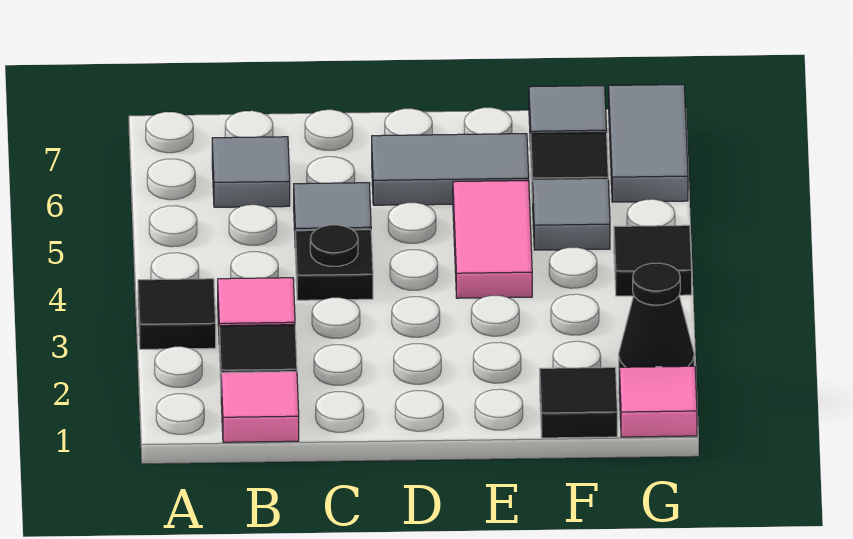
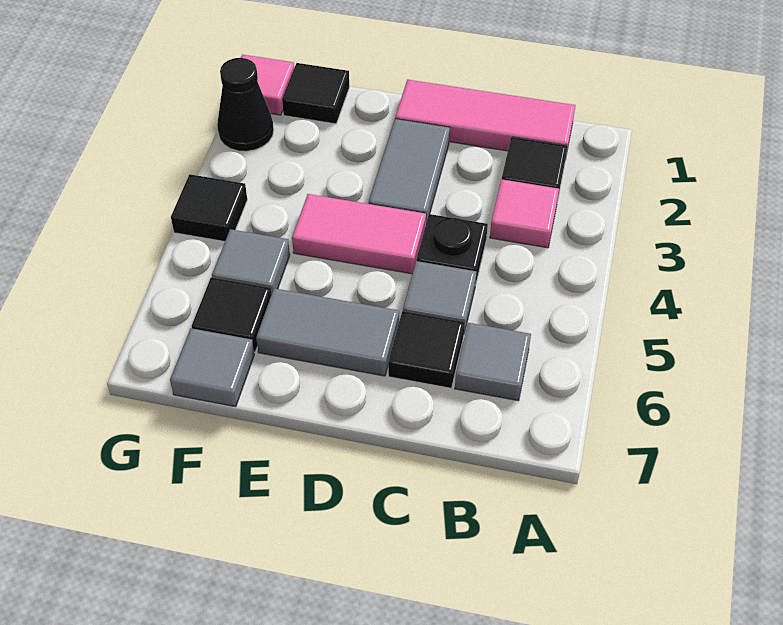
black tile A3 level 1 -> black tile C6 level 1
pink tile B1 level 1 -> pink tile B1:D1 level 1
pink tile E4:E5 level 1 -> pink tile D4:E4 level 1
grey tile G6:G7 level 1 -> grey tile D2:D3 level 1

